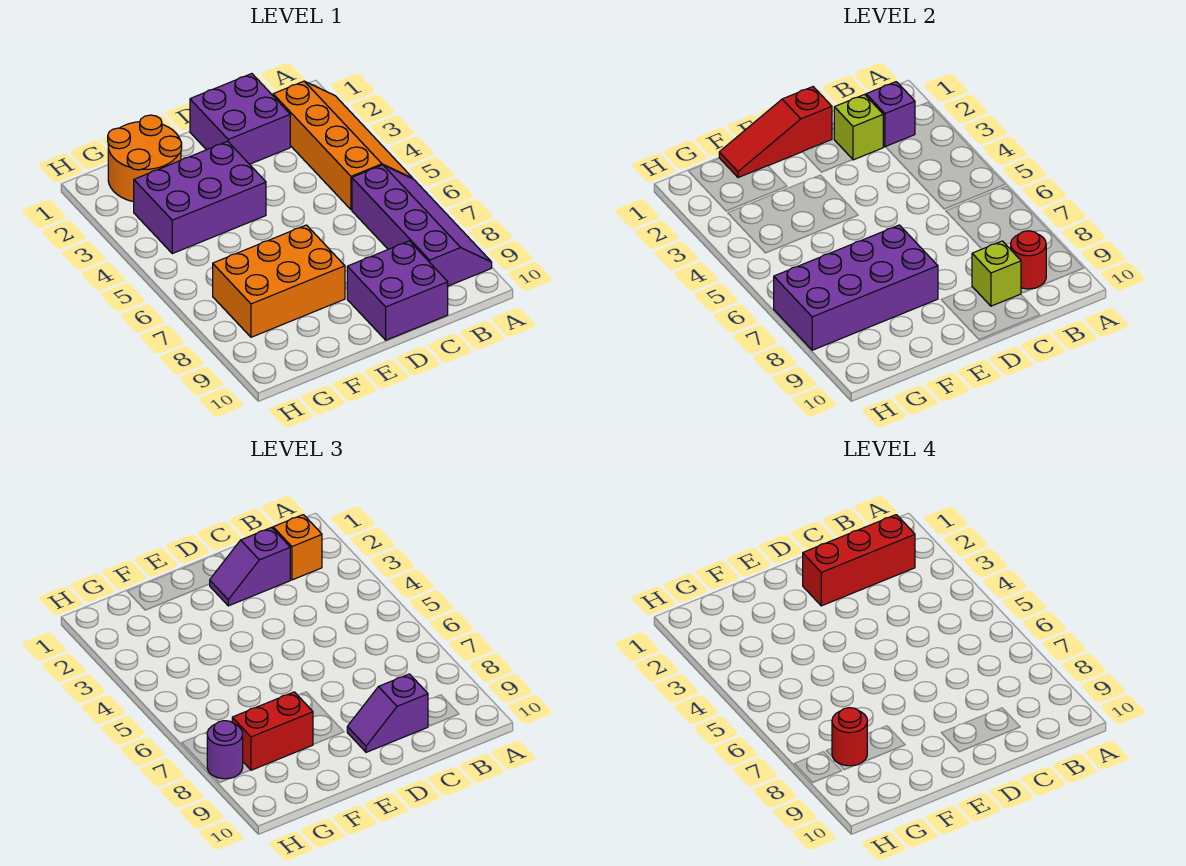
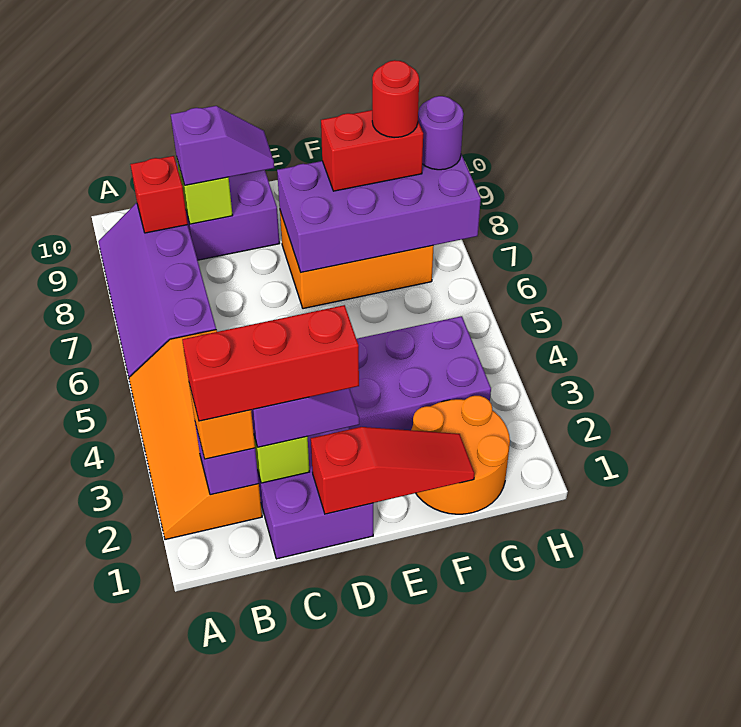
red round brick B9 level 2 -> red brick B9 level 2

